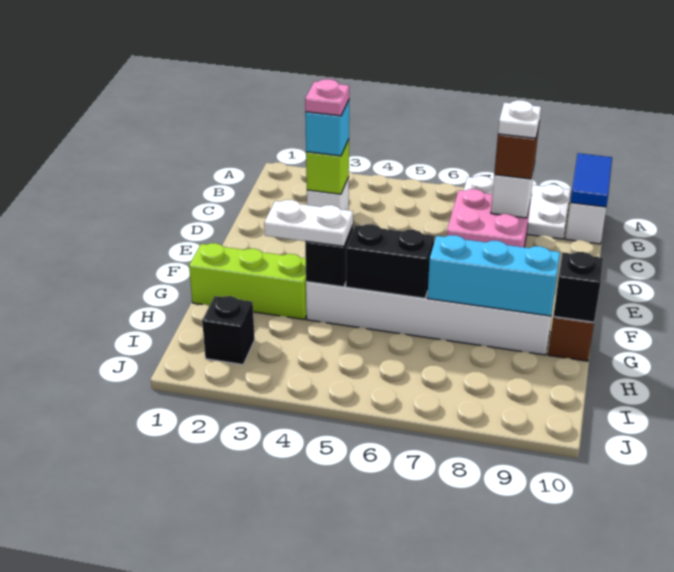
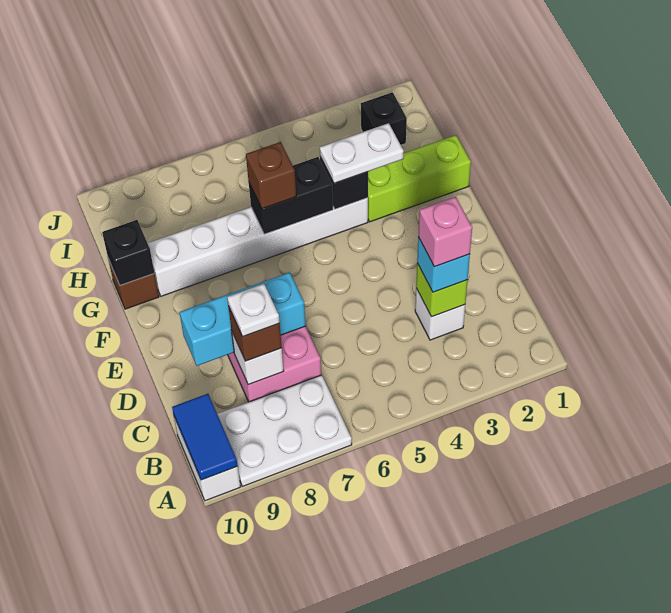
pink plate C3 level 4 -> pink brick C3 level 4
none -> brown brick G6 level 3
cyan brick G7:G9 level 2 -> cyan brick D7:D9 level 2

